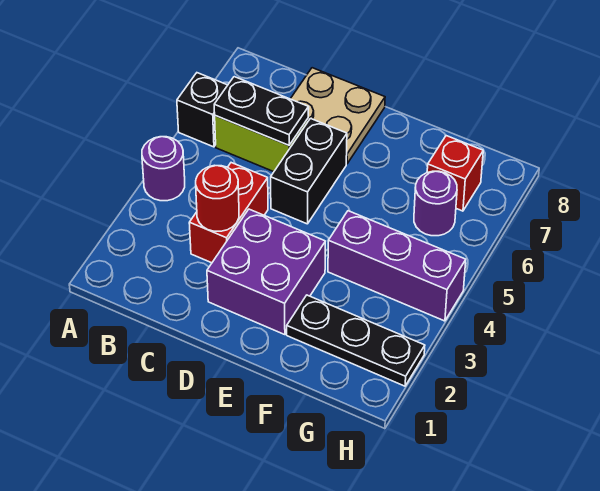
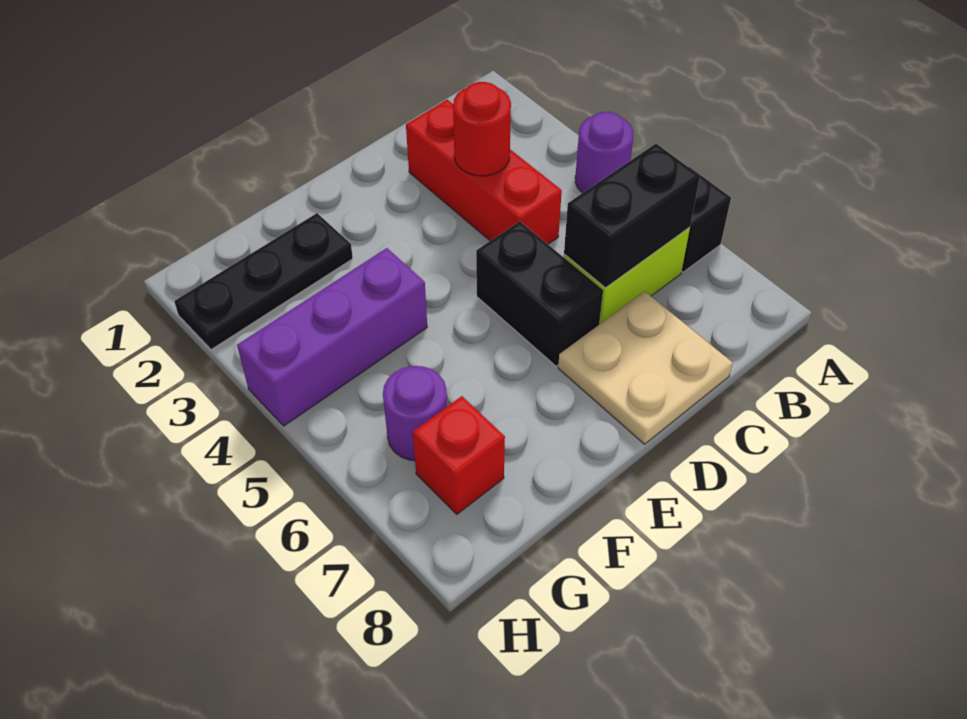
black plate B6:C6 level 2 -> black brick B6:C6 level 2
red brick C3:C4 level 1 -> red brick C2:C4 level 1
purple brick D2:E3 level 1 -> none

